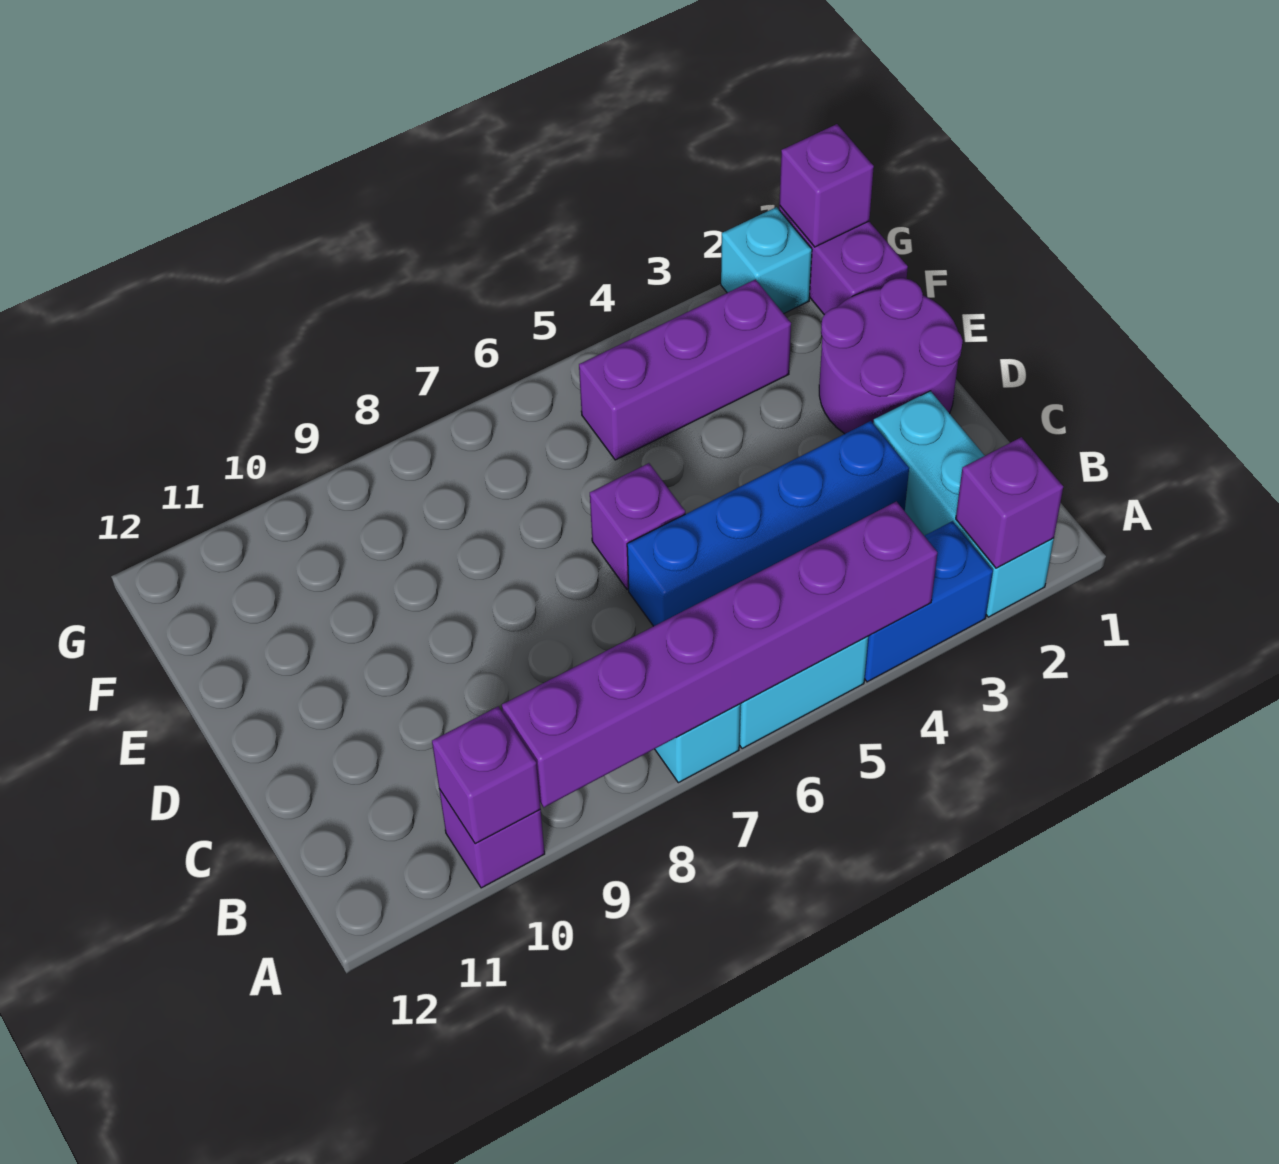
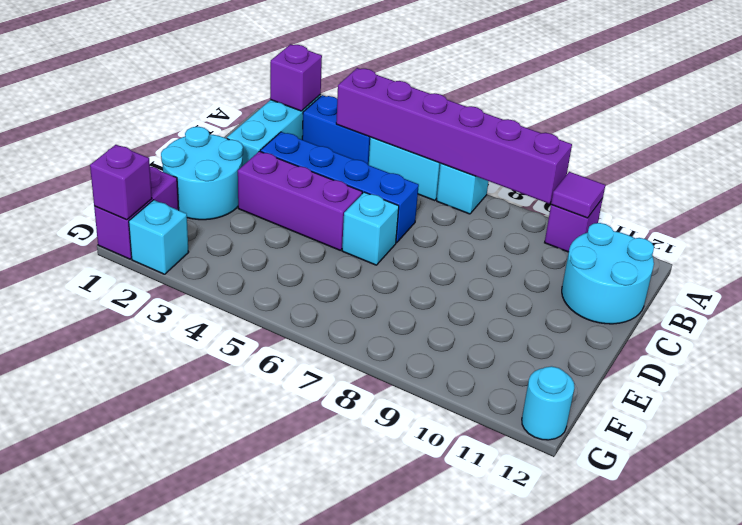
purple brick A10 level 2 -> purple tile A10 level 2
none -> cyan round brick B11:C12 level 1
purple round brick D1:E2 level 1 -> cyan round brick D1:E2 level 1
purple brick D6 level 1 -> cyan brick D6 level 1
purple brick F3:F5 level 1 -> purple brick D3:D5 level 1
none -> cyan round brick G12 level 1

